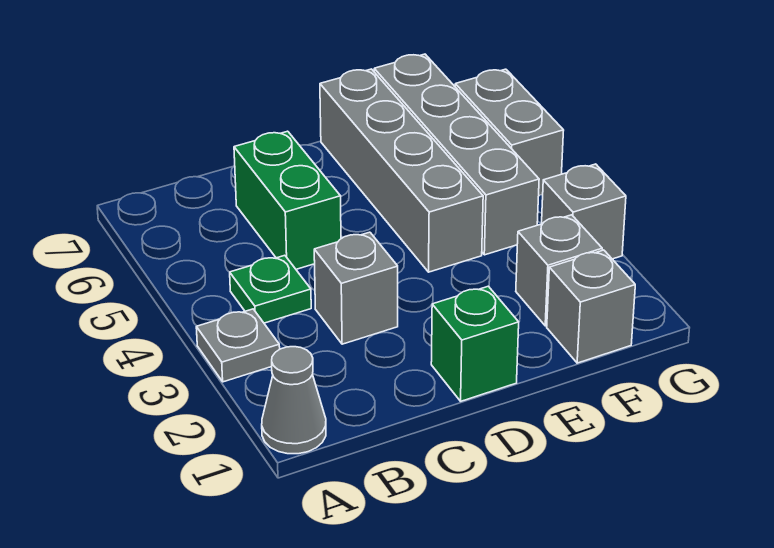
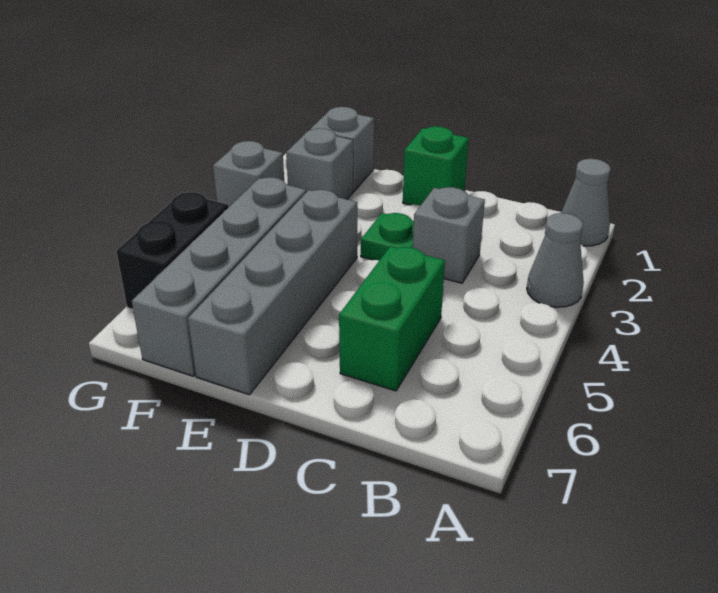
grey plate A3 level 1 -> grey cone A3 level 1
green plate B4 level 1 -> green plate D3 level 1
grey brick G5:G6 level 1 -> black brick G5:G6 level 1

